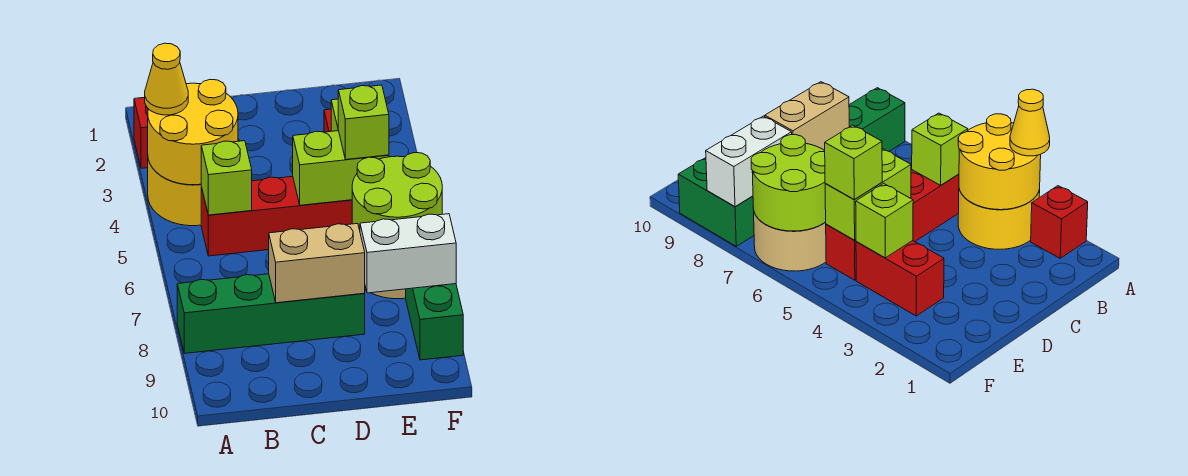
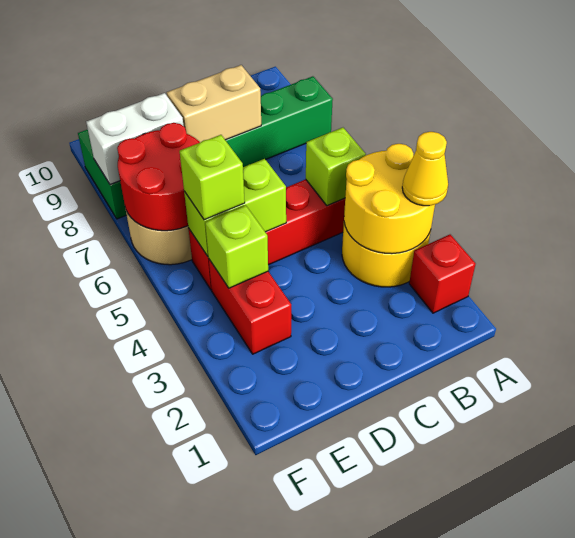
lime round brick E6:F7 level 2 -> red round brick E6:F7 level 2

